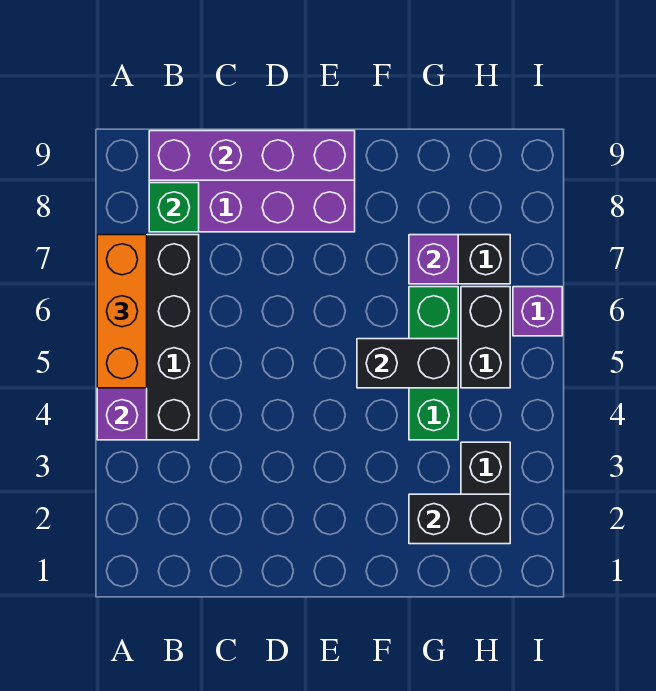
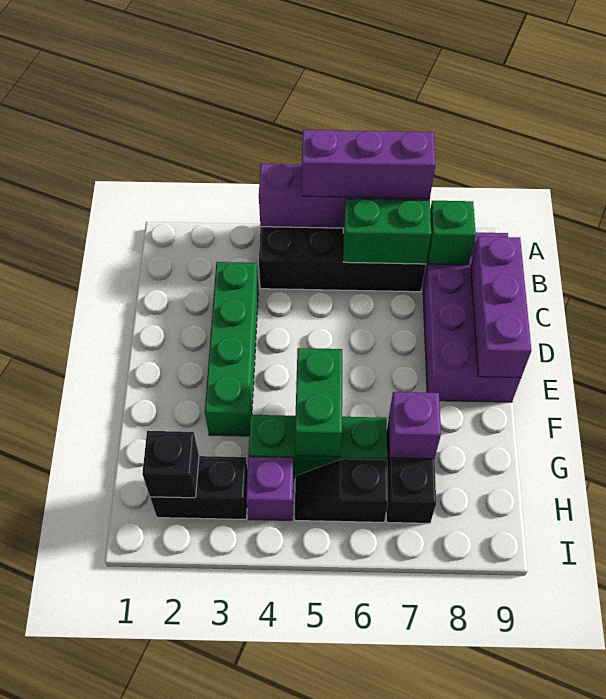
orange brick A5:A7 level 3 -> purple brick A5:A7 level 3
none -> green brick B6:B7 level 2
purple brick B9:E9 level 2 -> purple brick C9:E9 level 2
none -> green brick C3:F3 level 1
black brick F5:G5 level 2 -> green brick F5:G5 level 2
black brick G2:H2 level 2 -> black brick H2 level 2
black brick H5:H6 level 1 -> black slope H5:H6 level 1 top 6
purple brick I6 level 1 -> purple brick H4 level 1

